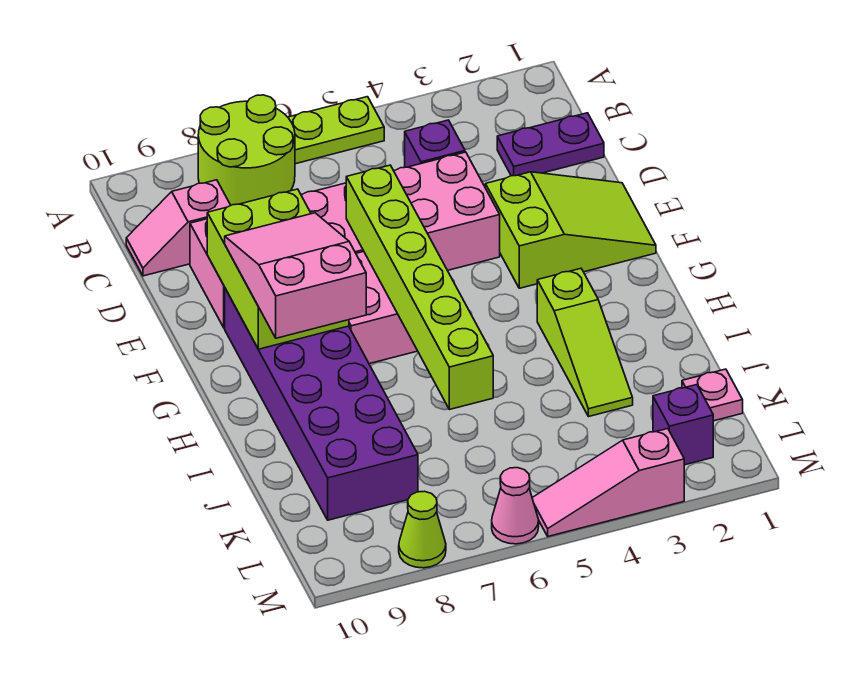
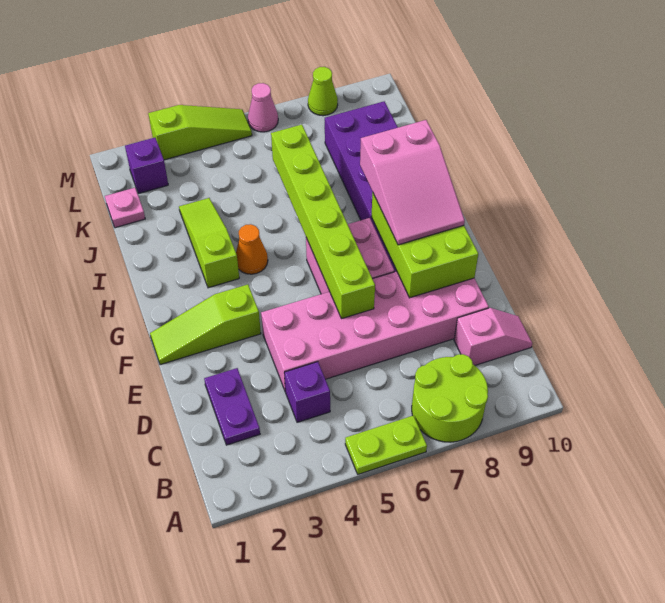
purple plate C1:C2 level 1 -> purple plate C2:D2 level 1
lime slope E1:F3 level 1 top 3 -> lime slope F1:F3 level 1 top 3
none -> orange cone H4 level 1
pink slope M3:M5 level 1 top 3 -> lime slope M3:M5 level 1 top 3

